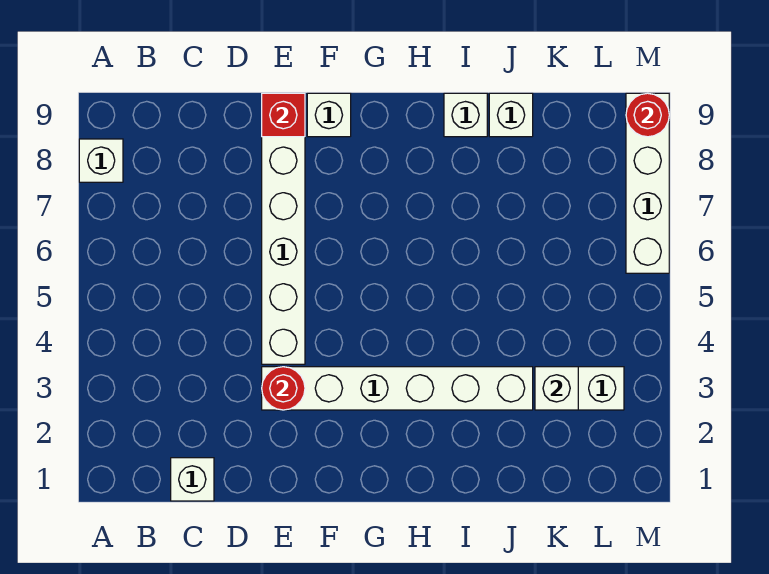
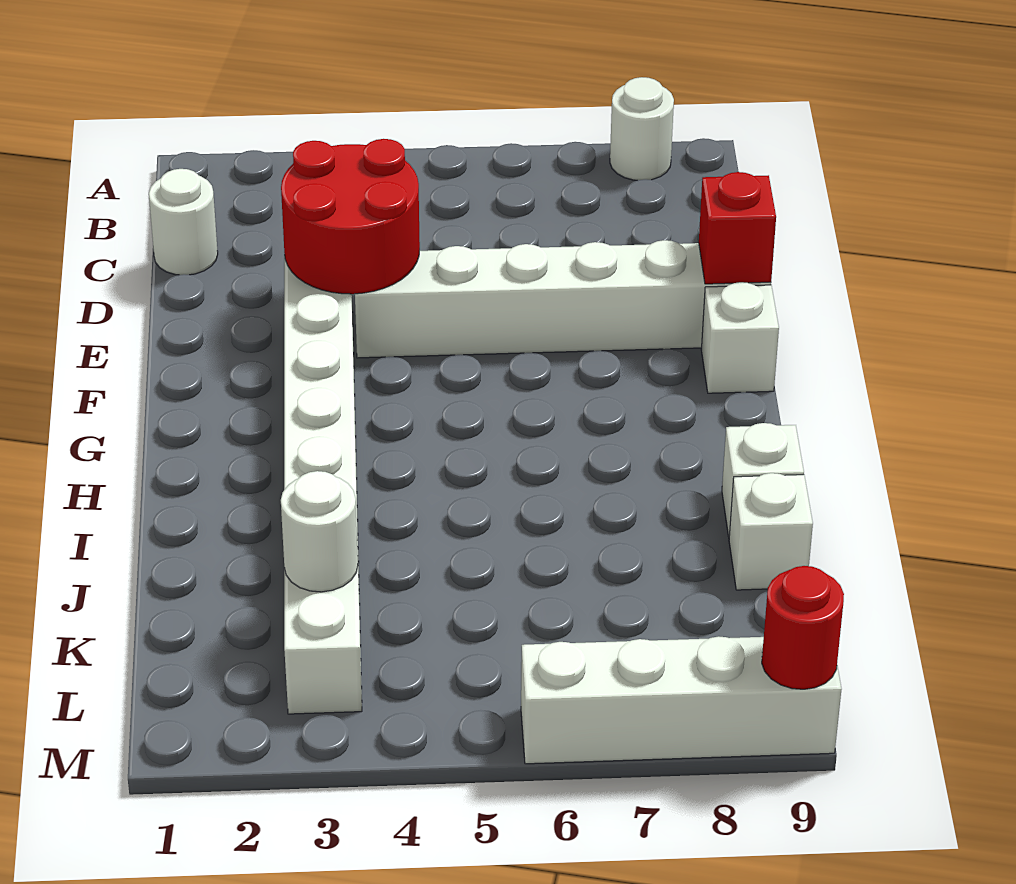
white brick A8 level 1 -> white round brick A8 level 1
white brick C1 level 1 -> white round brick C1 level 1
red round brick E3 level 2 -> red round brick D3:E4 level 2
white brick K3 level 2 -> white round brick K3 level 2

